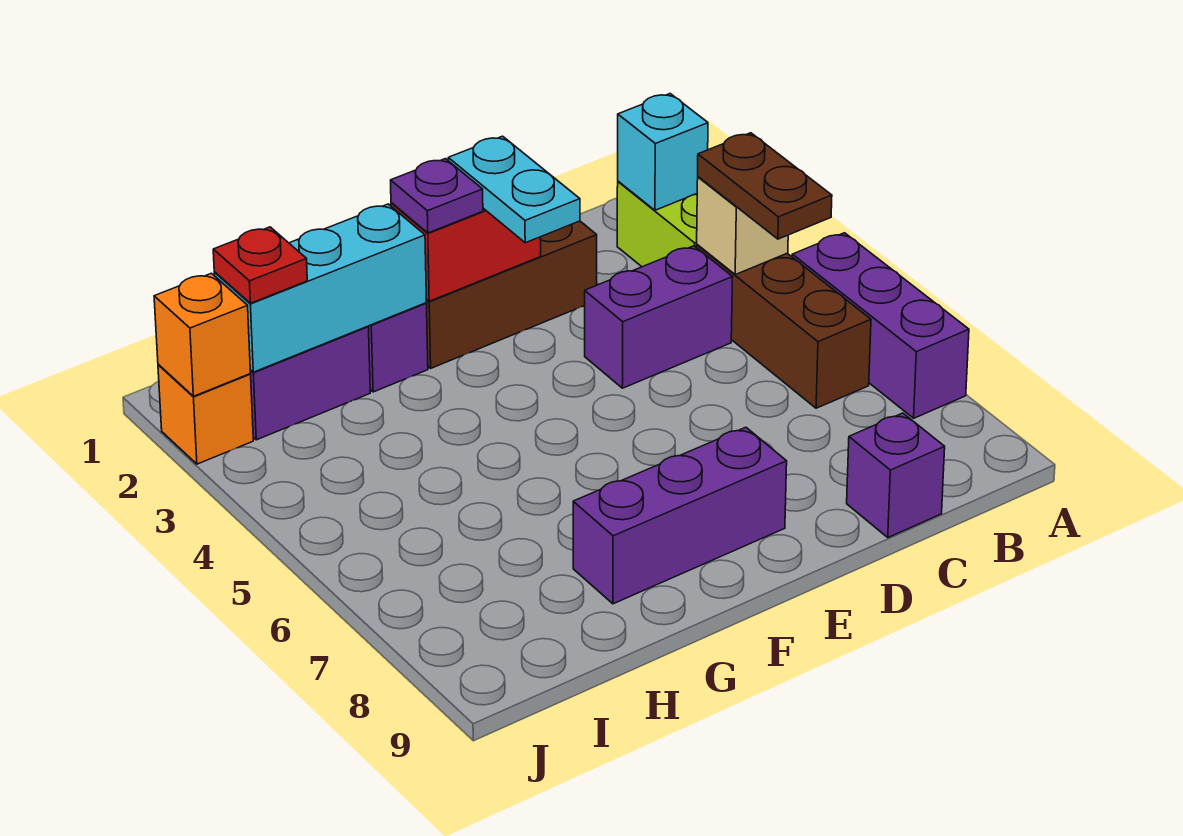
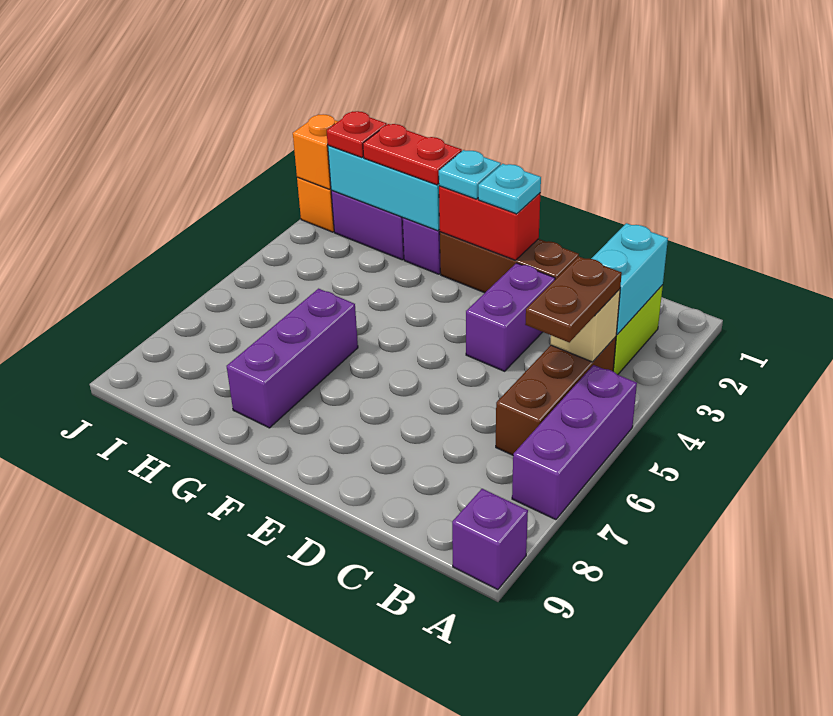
cyan brick B2 level 2 -> cyan brick B2:B3 level 2
purple brick C4:D4 level 1 -> purple brick D3:D4 level 1
purple brick C9 level 1 -> purple brick A9 level 1
cyan plate E2:E3 level 3 -> cyan plate E2 level 3
purple brick E8:G8 level 1 -> purple brick G6:G8 level 1
purple plate F2 level 3 -> cyan plate F2 level 3
none -> red plate G2:H2 level 3

